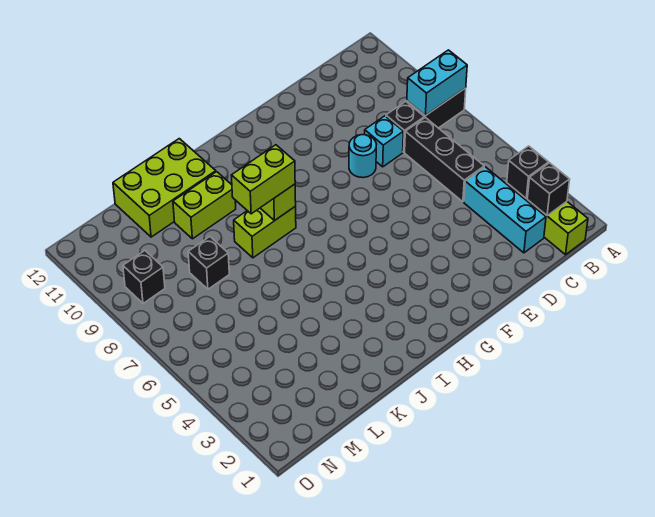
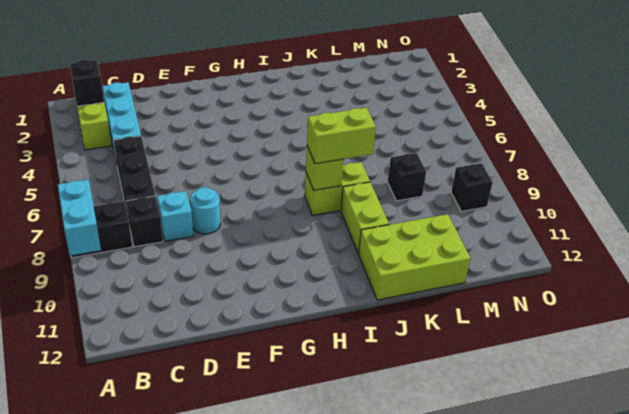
cyan brick A8:B8 level 2 -> cyan brick A8:A9 level 2
black brick B3 level 2 -> none
lime brick J10:K10 level 1 -> lime brick J9:J10 level 1

